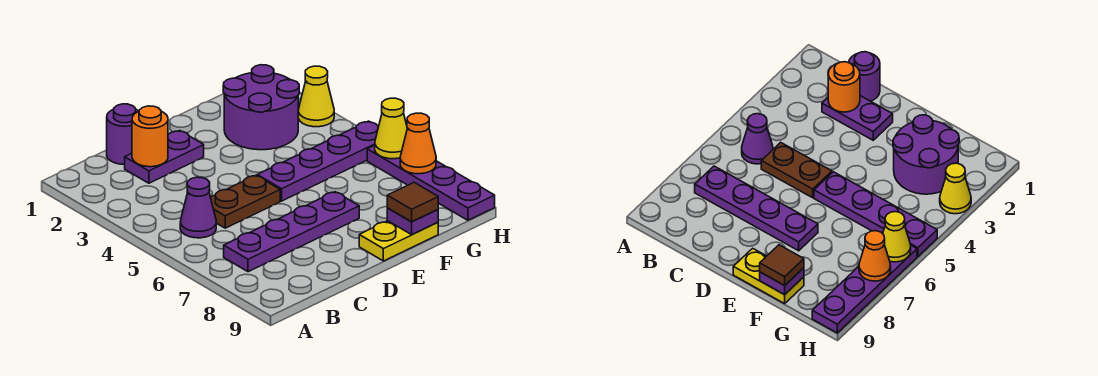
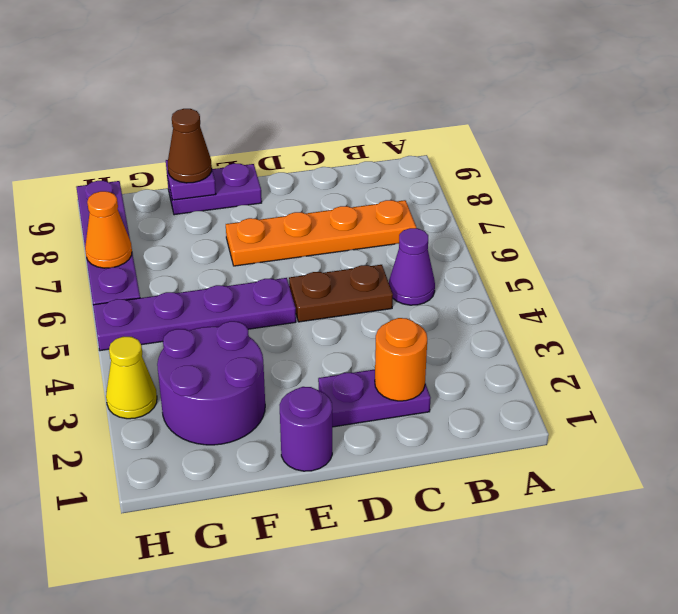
purple plate B7:E7 level 1 -> orange plate B7:E7 level 1
purple round brick C1 level 1 -> purple round brick E1 level 1
yellow plate E9:F9 level 1 -> purple plate E9:F9 level 1
brown tile F9 level 3 -> brown cone F9 level 3
yellow cone H6 level 2 -> none

